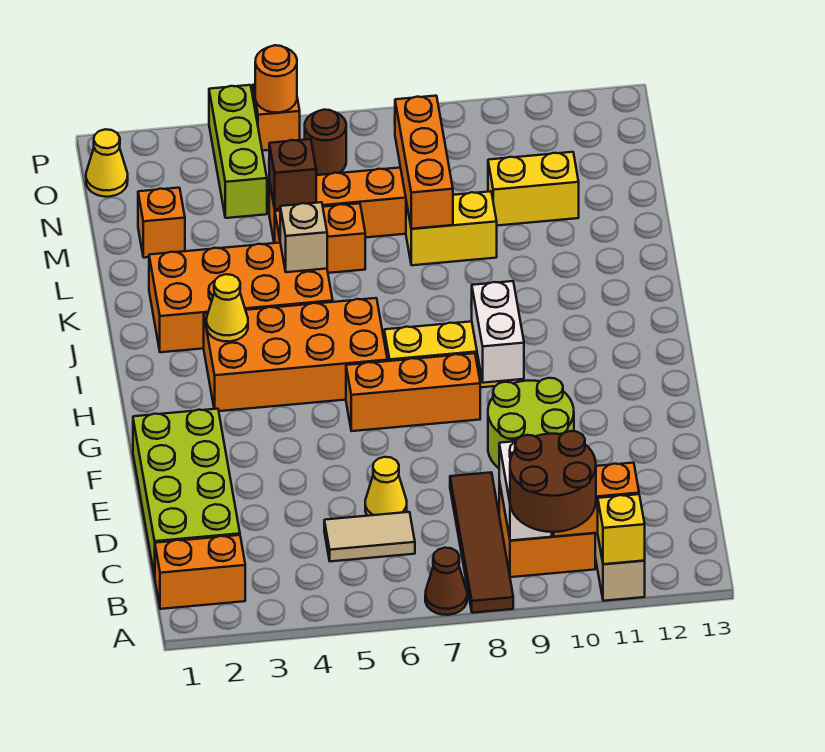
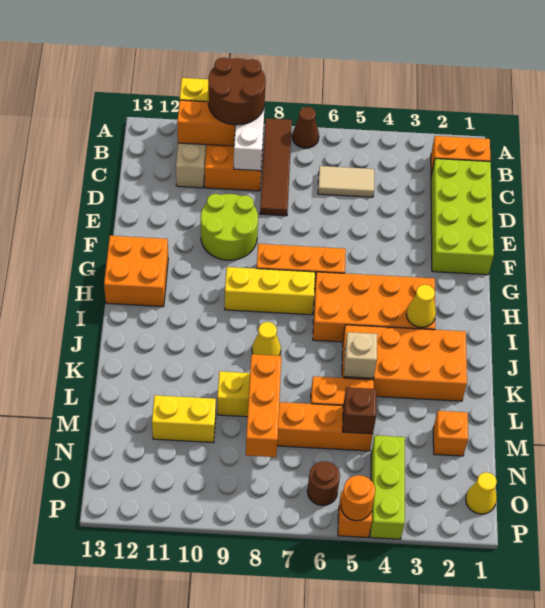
yellow cone D6 level 1 -> yellow cone J8 level 1
white brick G9:H9 level 2 -> none
none -> orange brick G12:H13 level 1

